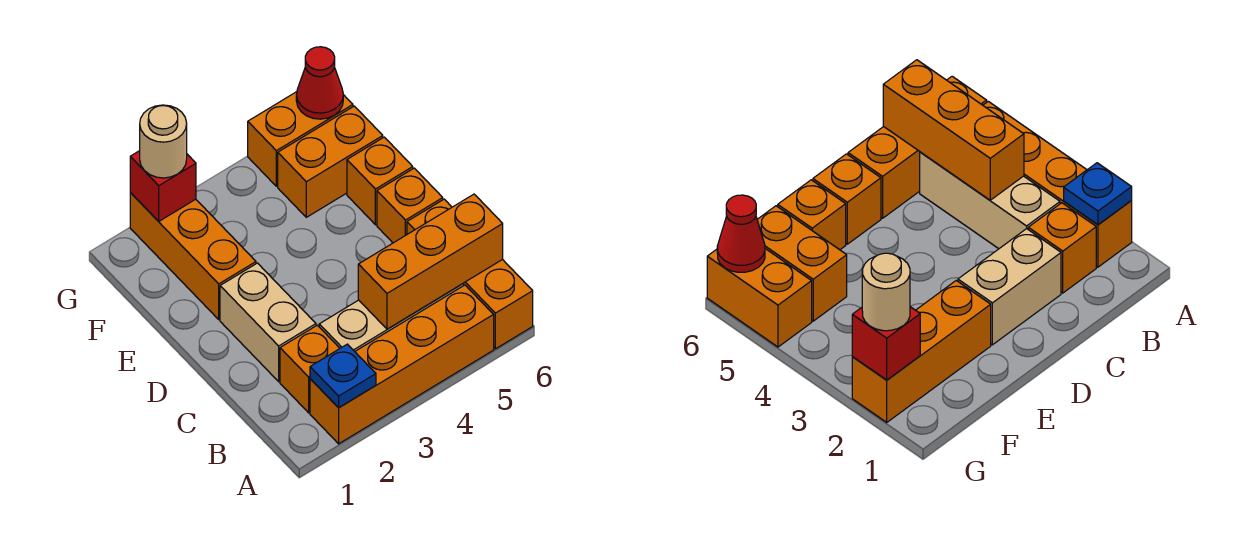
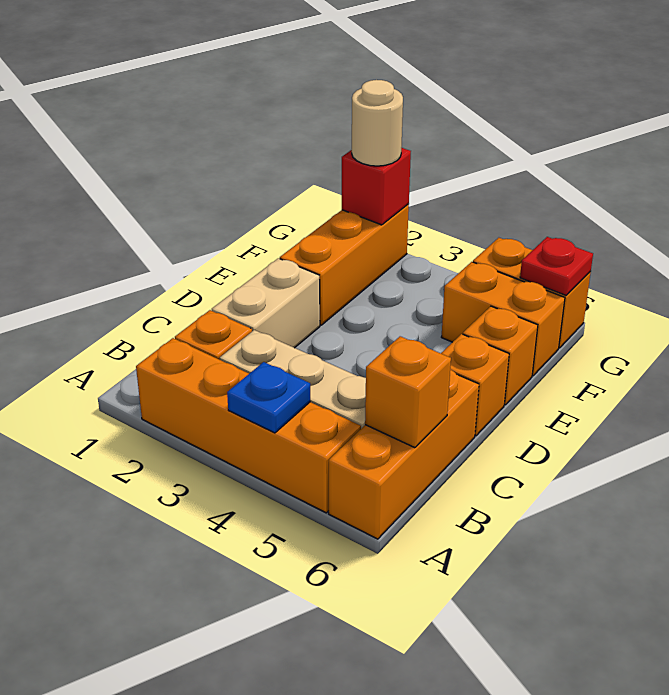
blue plate A2 level 2 -> blue plate A4 level 2
orange brick B4:B6 level 2 -> orange brick B6 level 2
red cone G6 level 2 -> red plate G6 level 2

